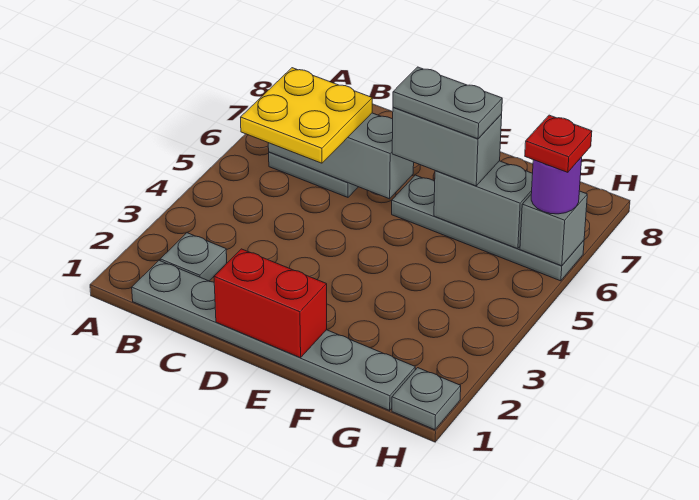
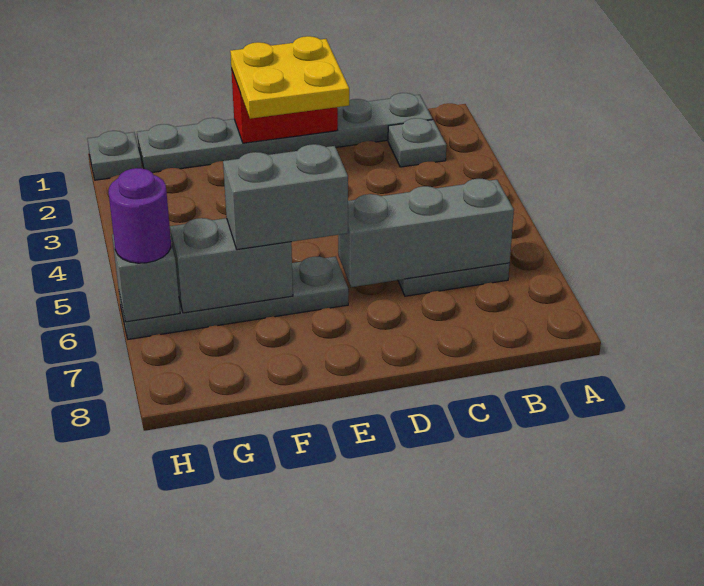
yellow plate B5:C6 level 3 -> yellow plate D1:E2 level 3
grey plate E6:F6 level 4 -> none
red plate H6 level 4 -> none

